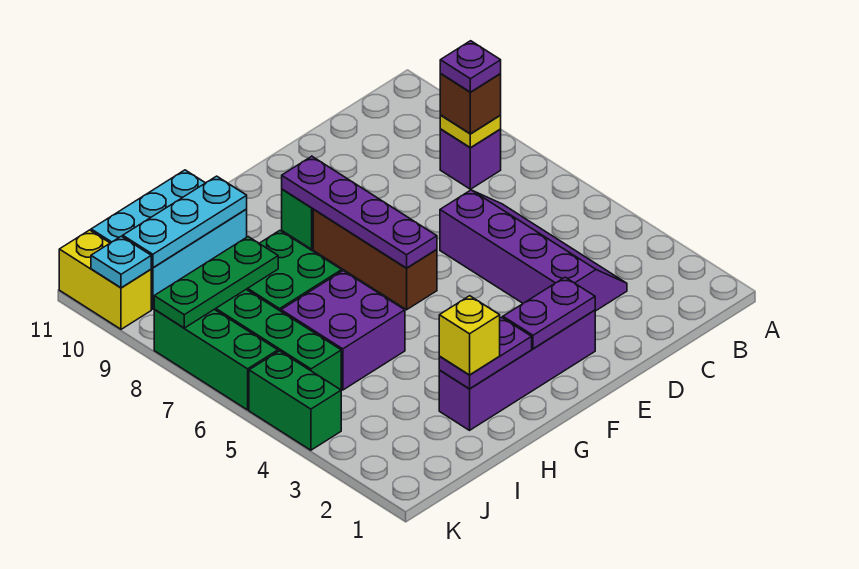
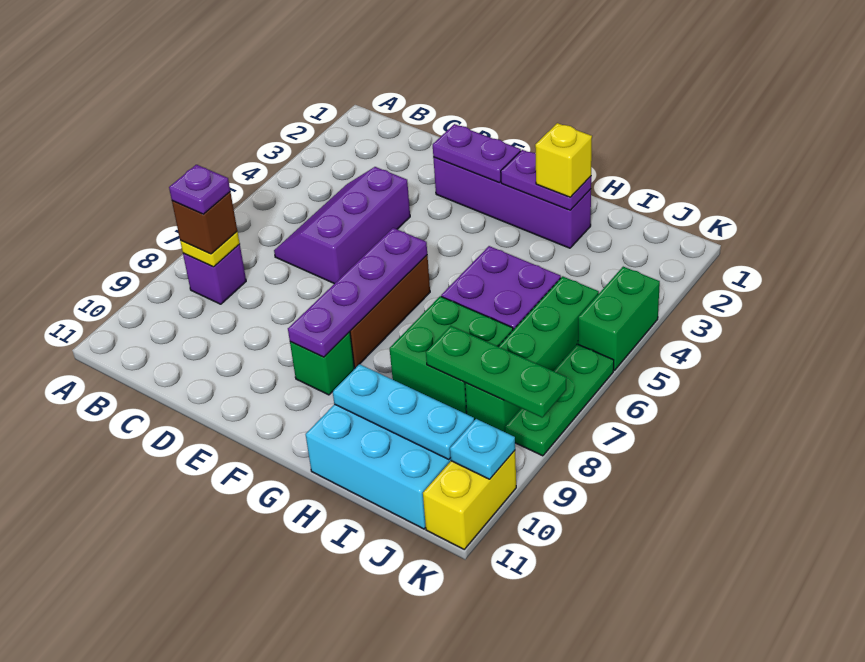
purple slope C3:D6 level 1 top D -> purple slope C4:D6 level 1 top D
green brick K6:K8 level 1 -> green plate K6:K8 level 1

